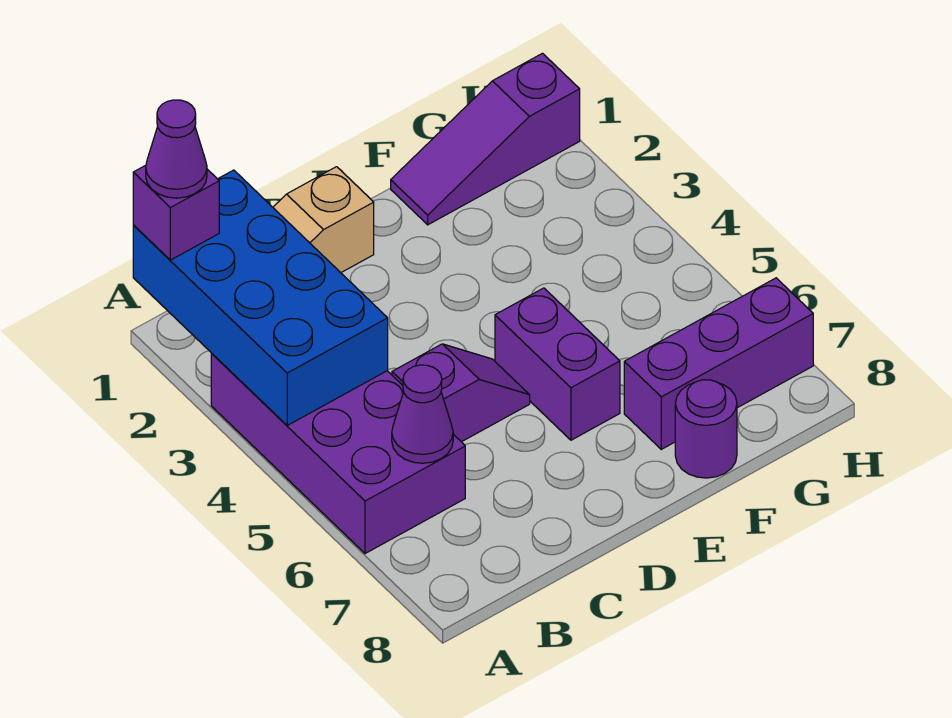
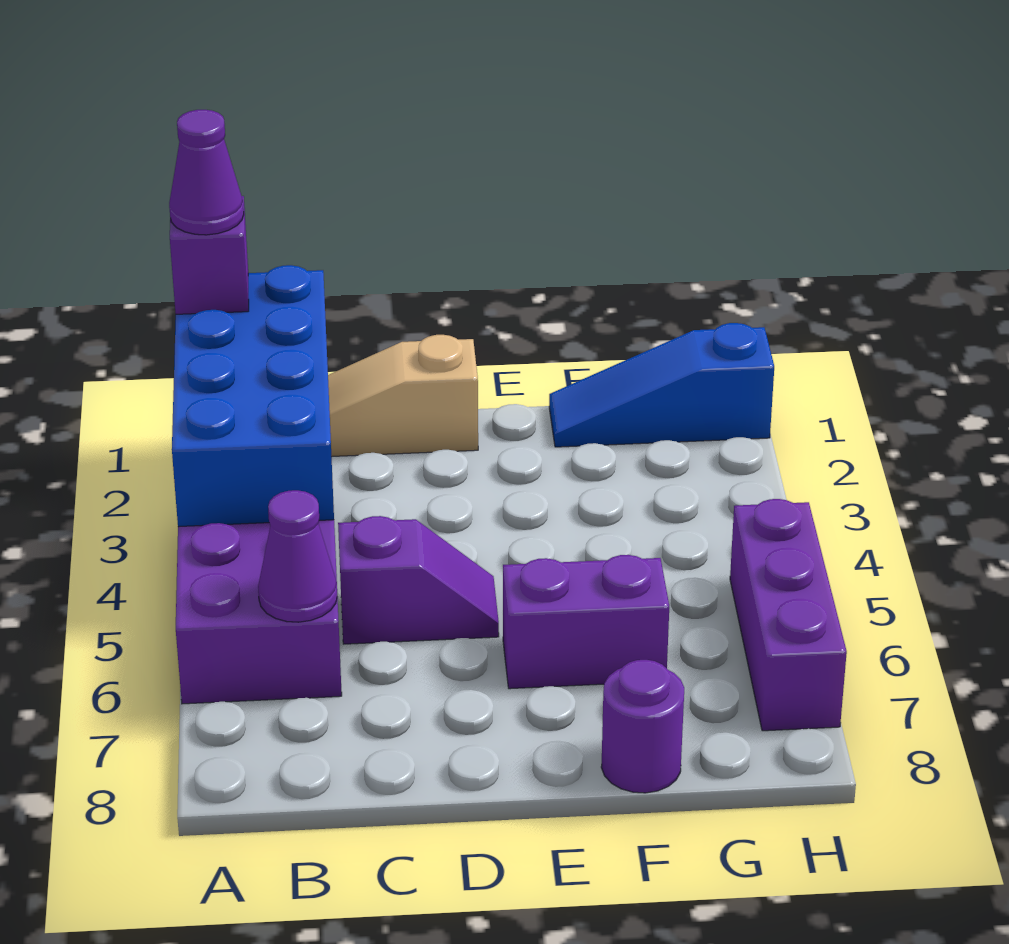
purple brick E5:E6 level 1 -> purple brick E6:F6 level 1
purple slope F1:H1 level 1 top H -> blue slope F1:H1 level 1 top H
purple brick F7:H7 level 1 -> purple brick H5:H7 level 1

